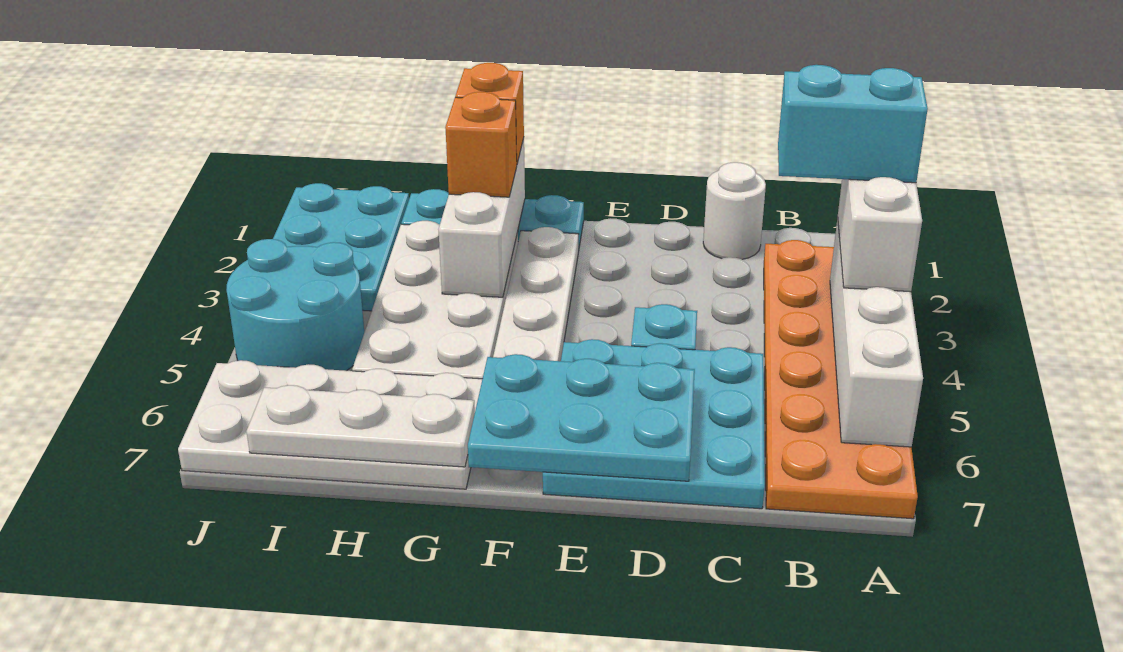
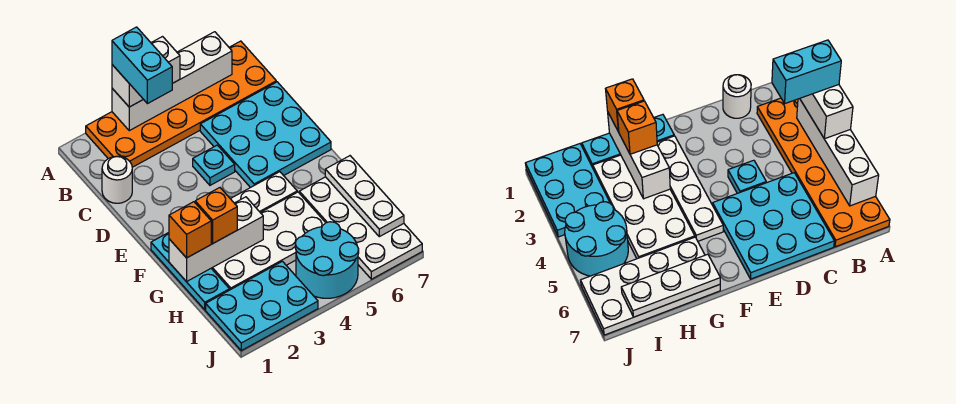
cyan plate D6:F7 level 2 -> none

